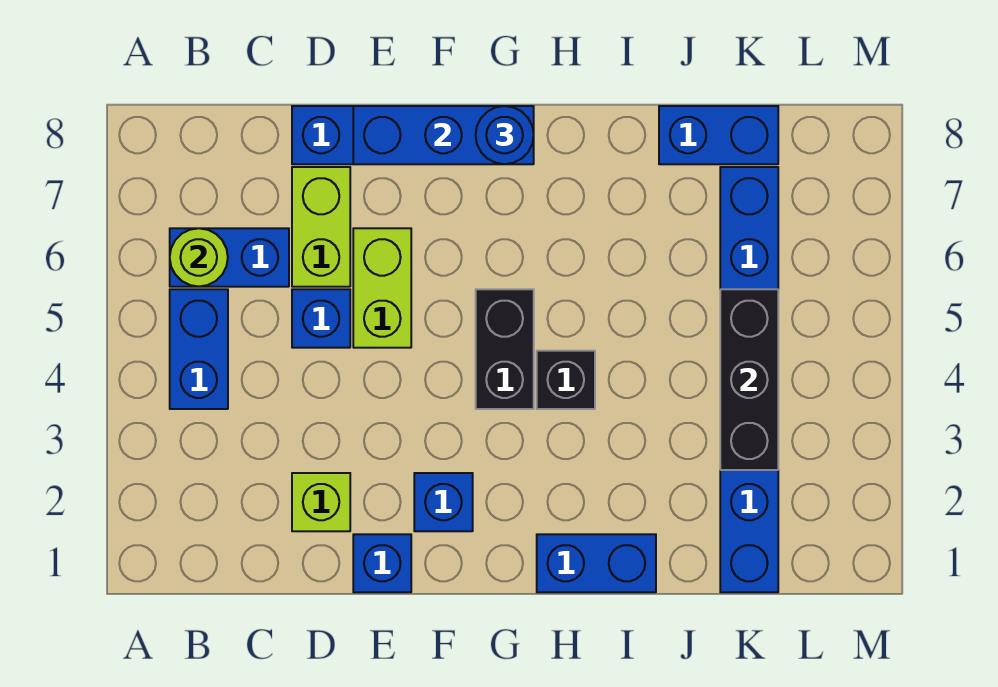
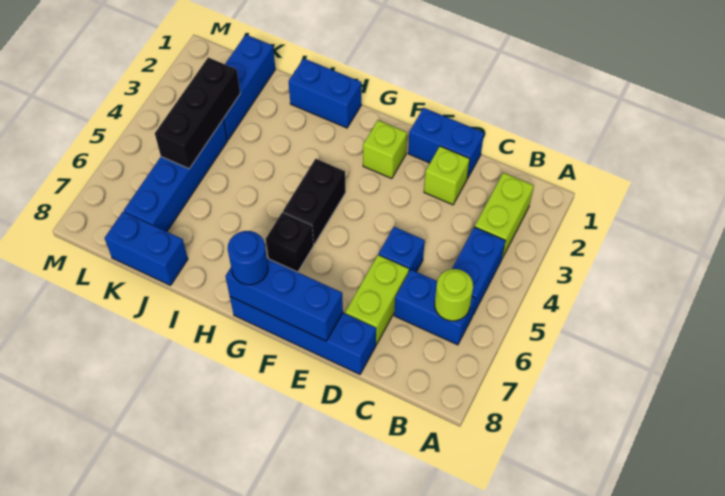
blue brick E1 level 1 -> blue brick D1:E1 level 1
lime brick E5:E6 level 1 -> lime brick B2:B3 level 1
blue brick F2 level 1 -> lime brick F2 level 1
black brick H4 level 1 -> black brick G6 level 1

